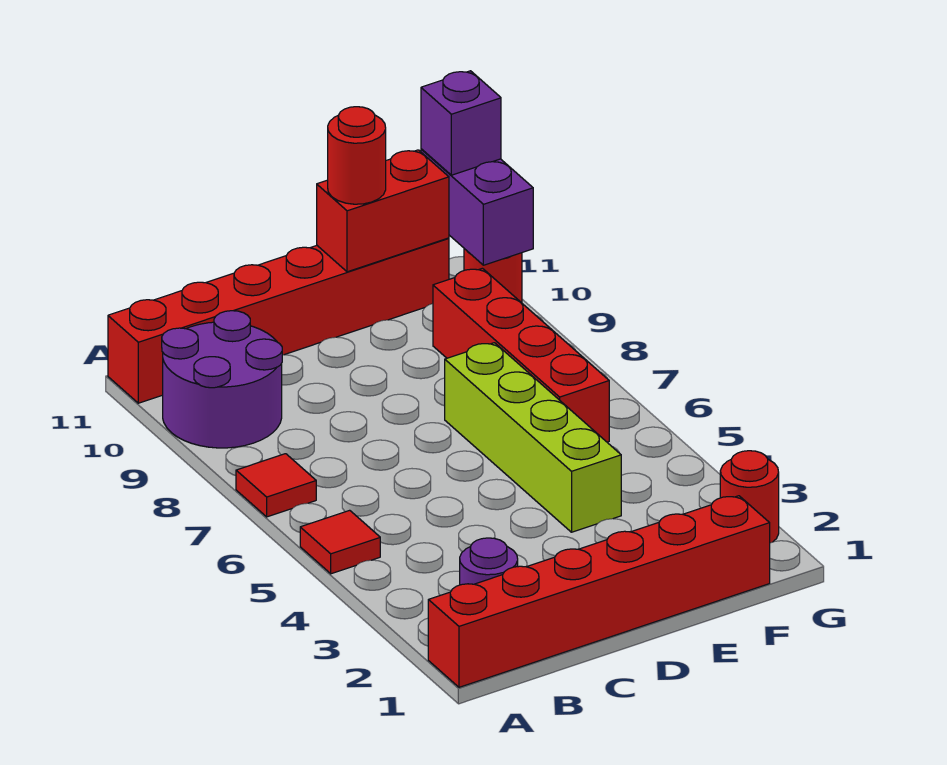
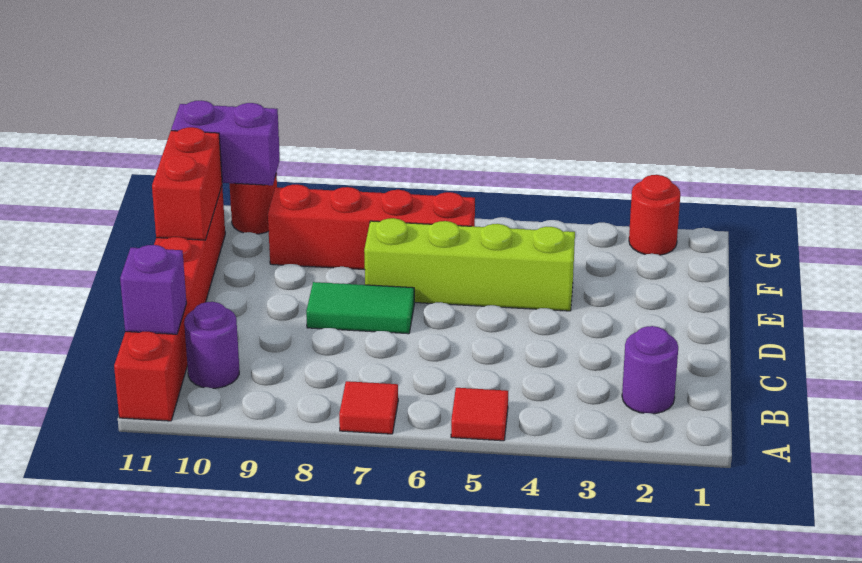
red brick A1:F1 level 1 -> none
purple round brick A9:B10 level 1 -> purple round brick B10 level 1
none -> green tile D7:D8 level 1
red round brick E11 level 3 -> none
purple brick G11 level 3 -> purple brick B11 level 2

